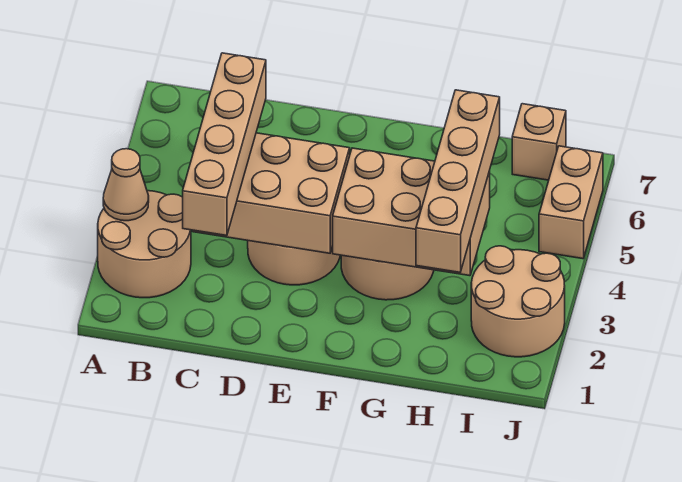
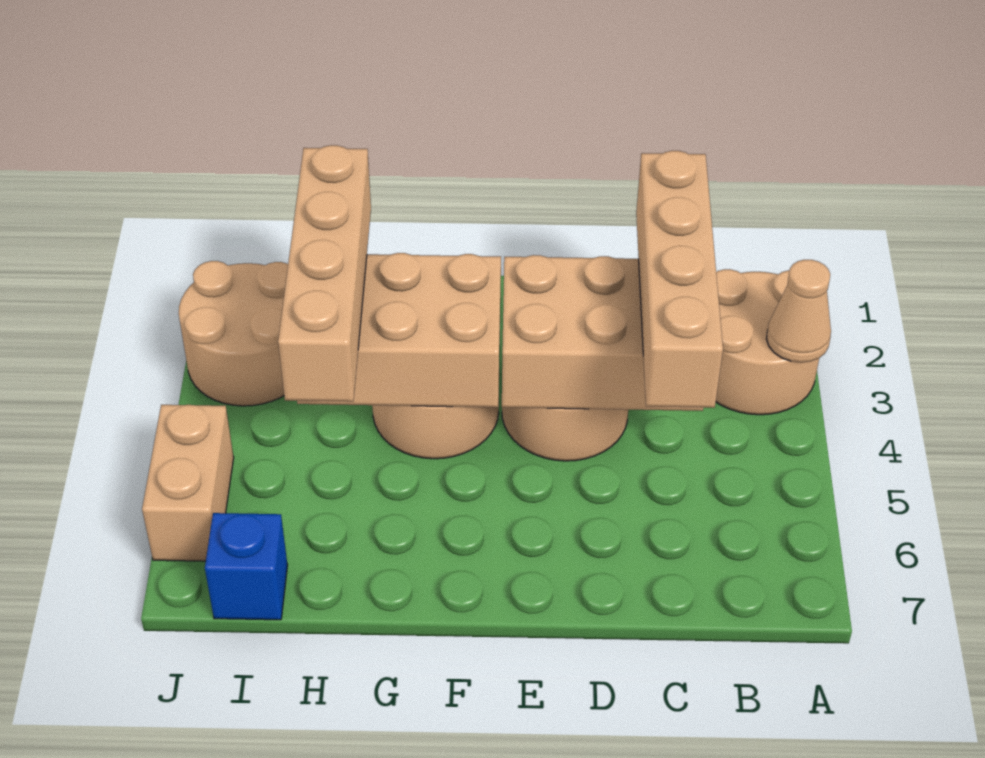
tan brick I7 level 1 -> blue brick I7 level 1

